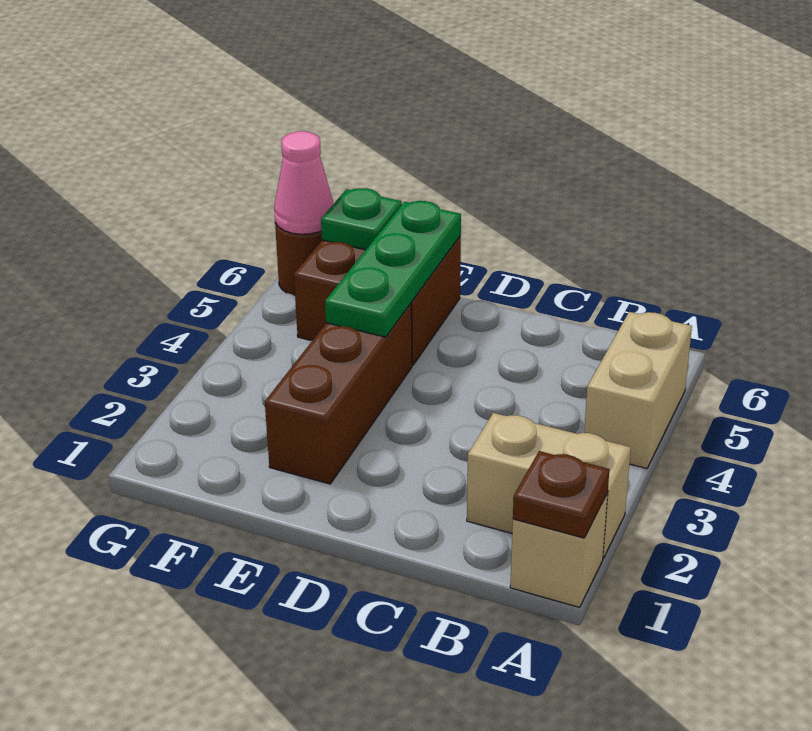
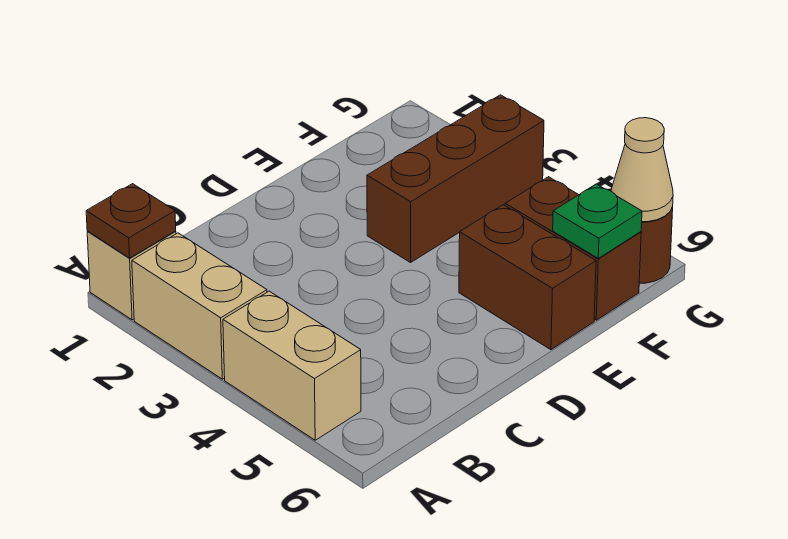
tan brick A2:B2 level 1 -> tan brick A2:A3 level 1
brown brick E2:E4 level 1 -> brown brick E3:G3 level 1
green plate E4:E6 level 2 -> none
pink cone G6 level 2 -> tan cone G6 level 2

